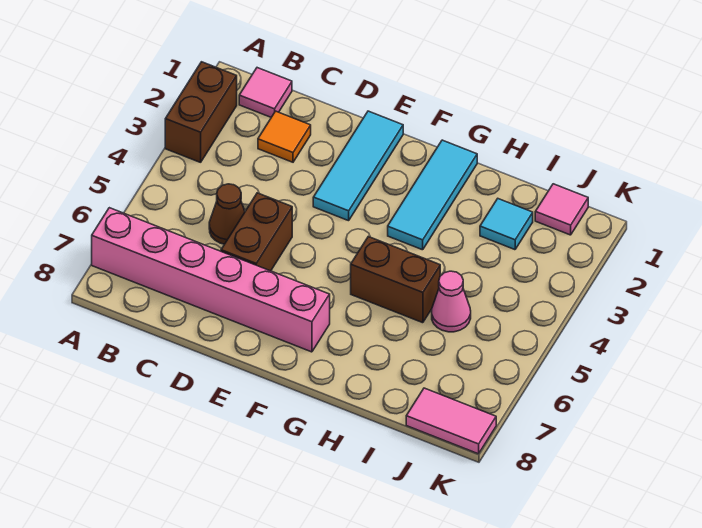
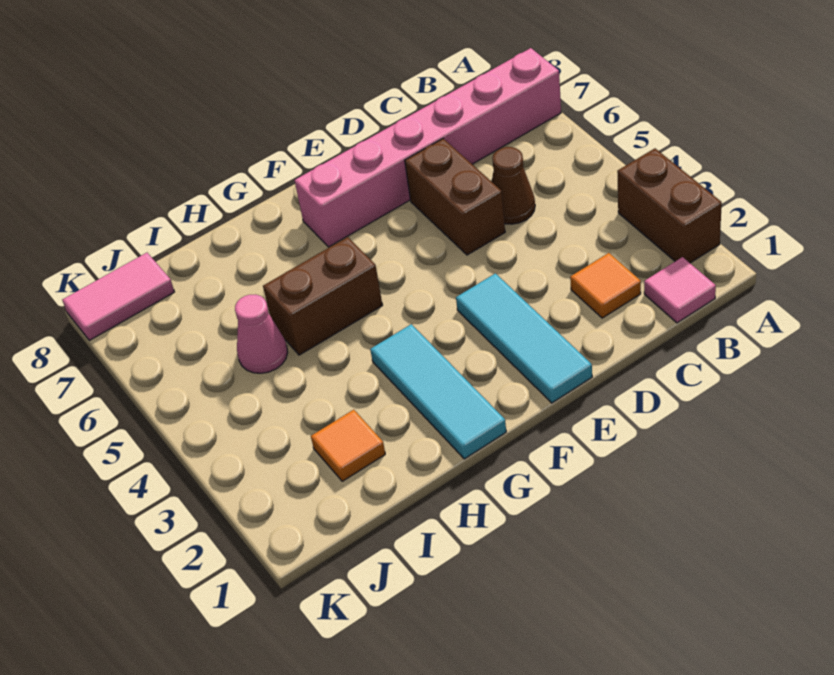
cyan tile I2 level 1 -> orange tile I2 level 1
pink tile J1 level 1 -> none

